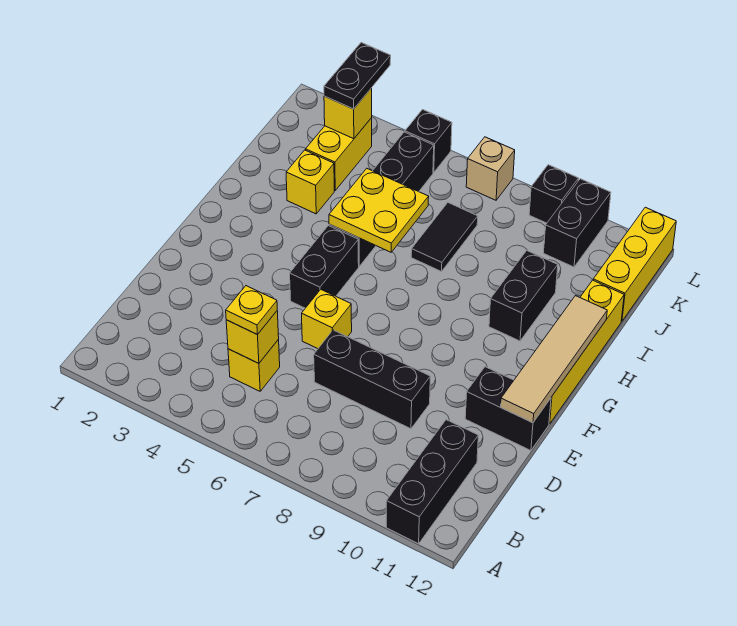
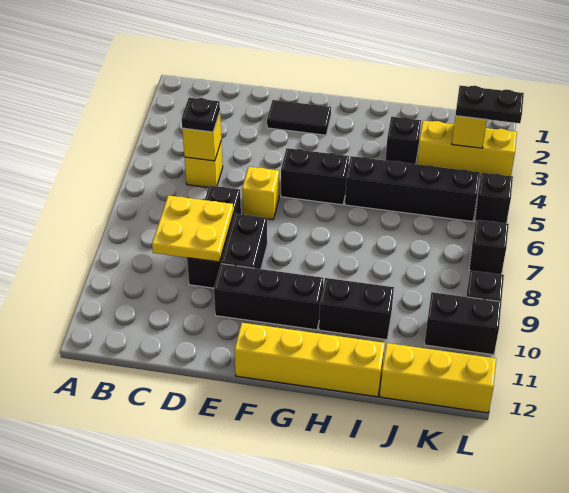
black brick A11:C11 level 1 -> black brick E10:G10 level 1
yellow plate C5 level 3 -> black plate C5 level 3
black brick E11:E12 level 1 -> black brick E8:E9 level 1
tan tile E12:H12 level 2 -> none
yellow plate H5:I6 level 2 -> yellow plate C8:D9 level 2
yellow brick I3 level 1 -> black brick I3 level 1
black tile I7:J7 level 1 -> black tile E2:F2 level 1
yellow brick J3:K3 level 1 -> yellow brick J3:L3 level 1
tan brick L7 level 1 -> black brick L7 level 1

